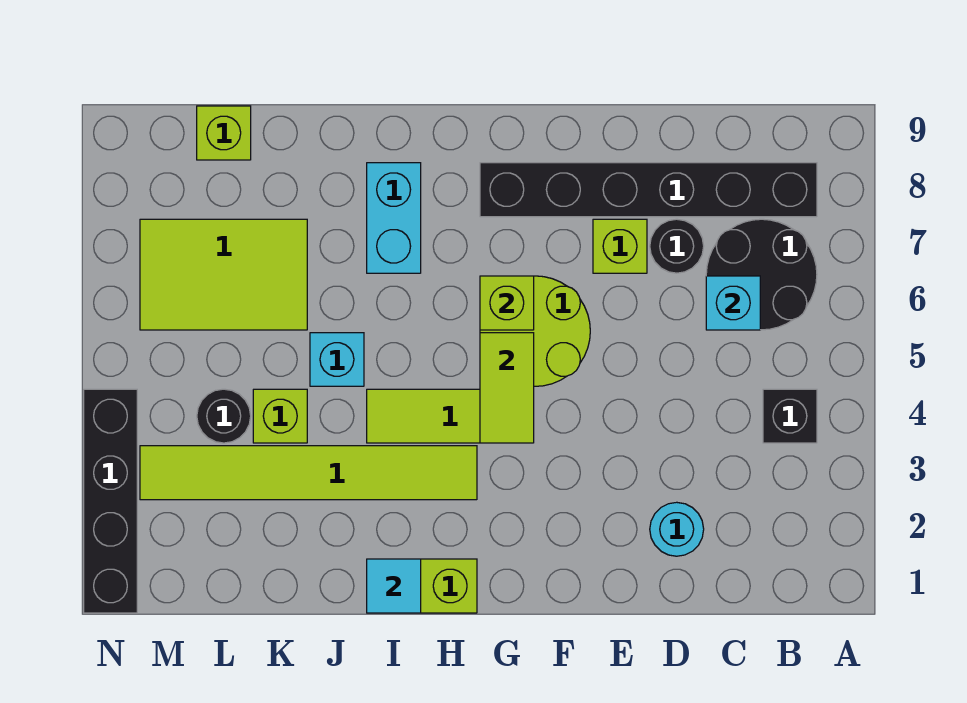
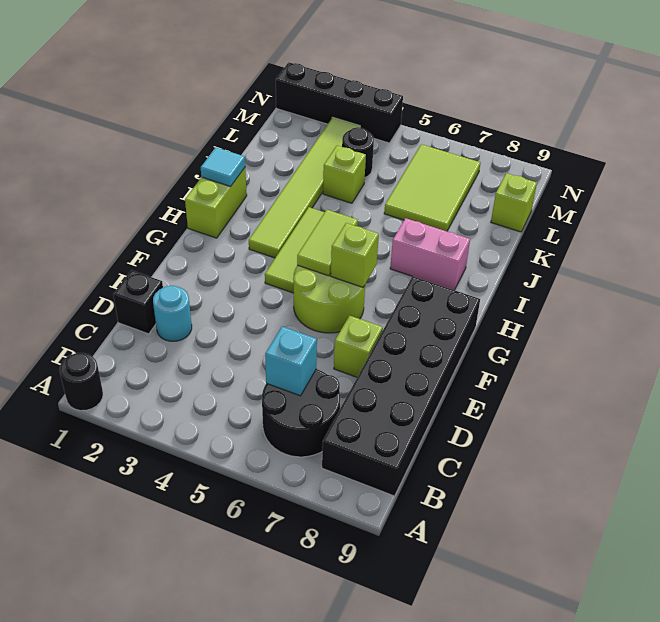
black brick B4 level 1 -> black brick D1 level 1
black brick B8:G8 level 1 -> black brick B8:G9 level 1
black round brick D7 level 1 -> black round brick A1 level 1
lime tile G4:G5 level 2 -> lime tile G5:H5 level 2
cyan brick I7:I8 level 1 -> pink brick I7:I8 level 1
cyan brick J5 level 1 -> none

